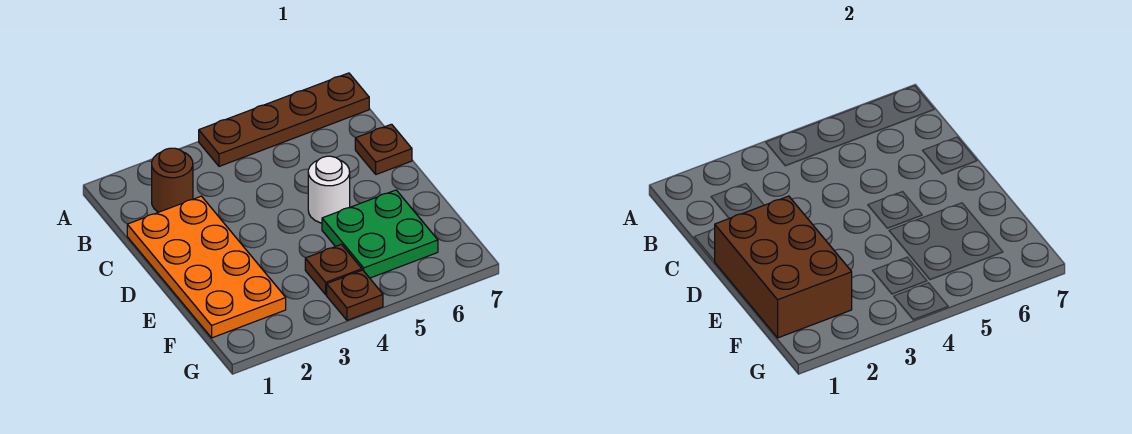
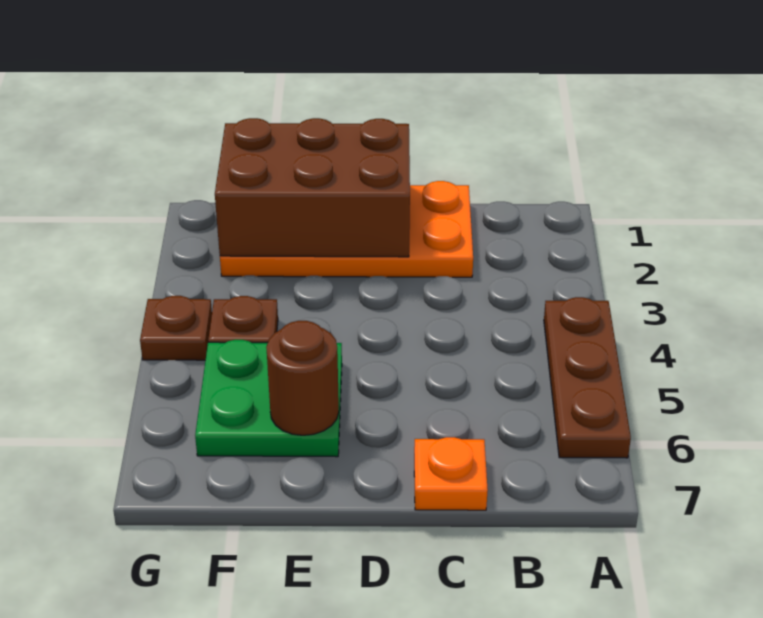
brown plate A4:A7 level 1 -> brown plate A4:A6 level 1
brown round brick B2 level 1 -> brown round brick E6 level 2
brown plate C7 level 1 -> orange plate C7 level 1
white round brick D5 level 1 -> none

